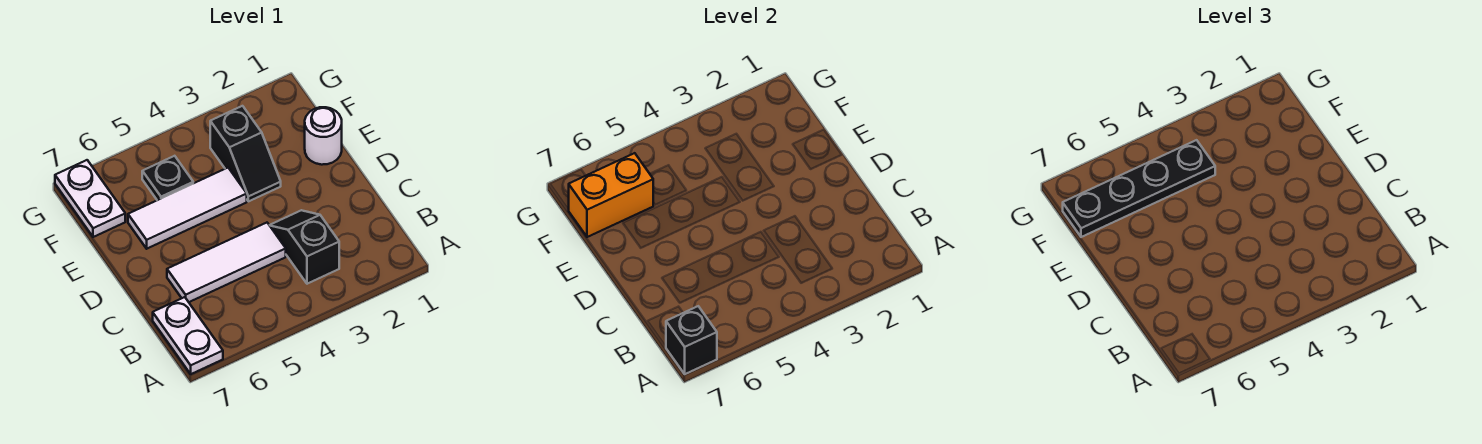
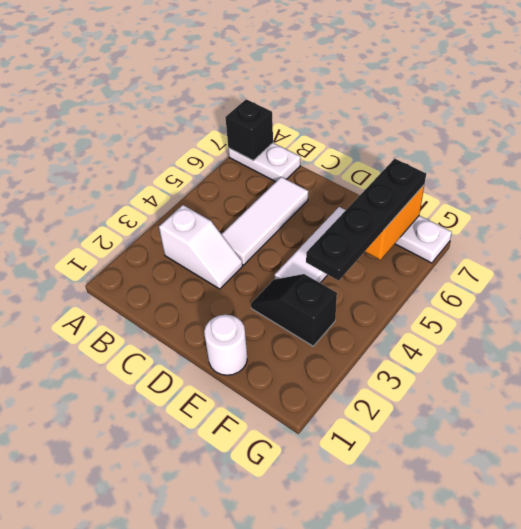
black slope B3:C3 level 1 top B -> white slope B3:C3 level 1 top B
black plate F5 level 1 -> none

